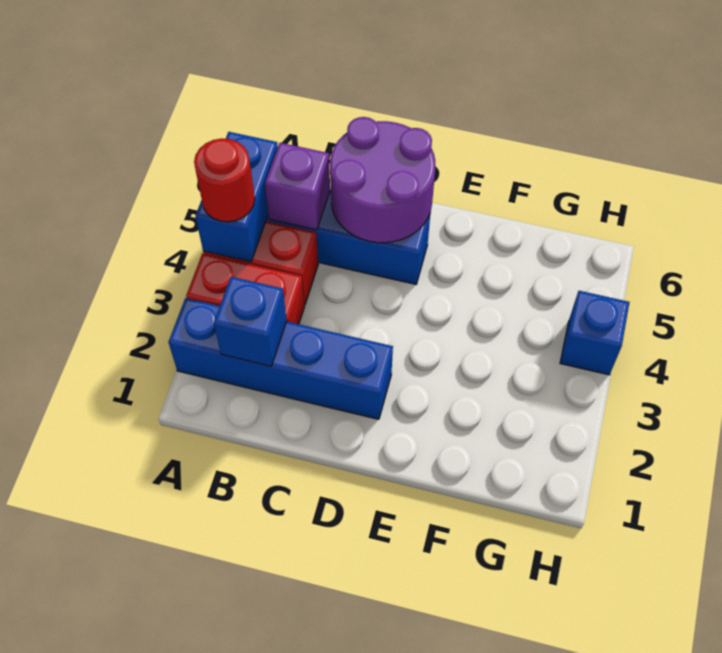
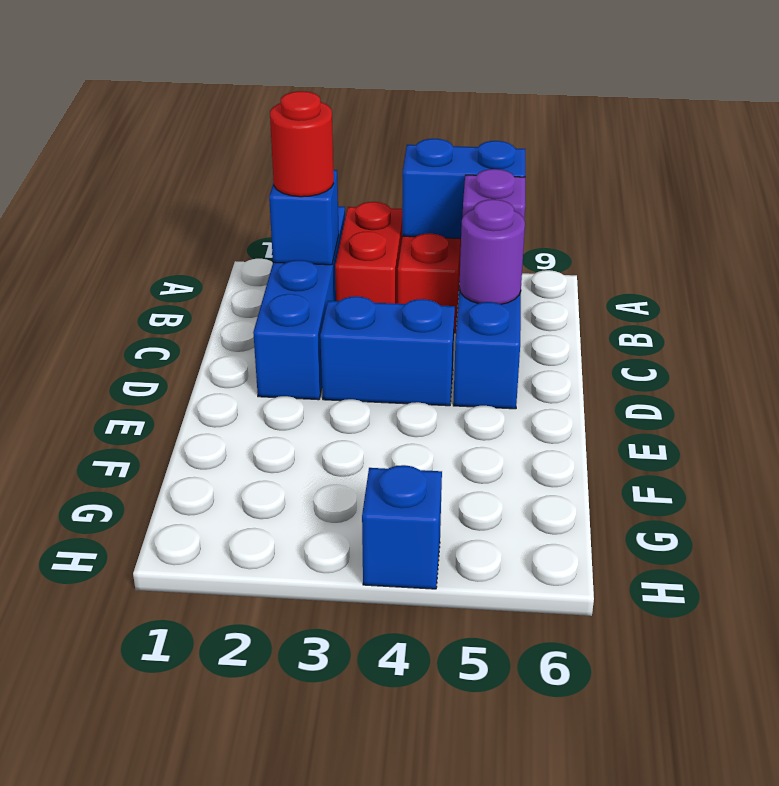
red round brick A4 level 3 -> red round brick B2 level 3
purple round brick C5:D6 level 2 -> purple round brick C5 level 2
none -> blue brick D3:D4 level 1

